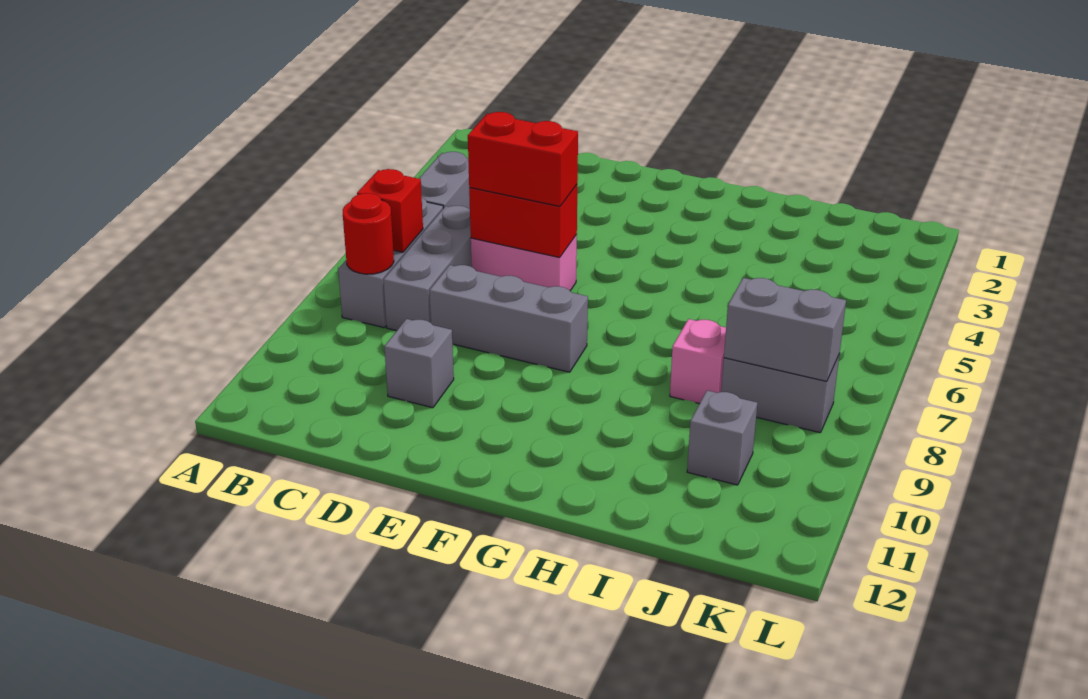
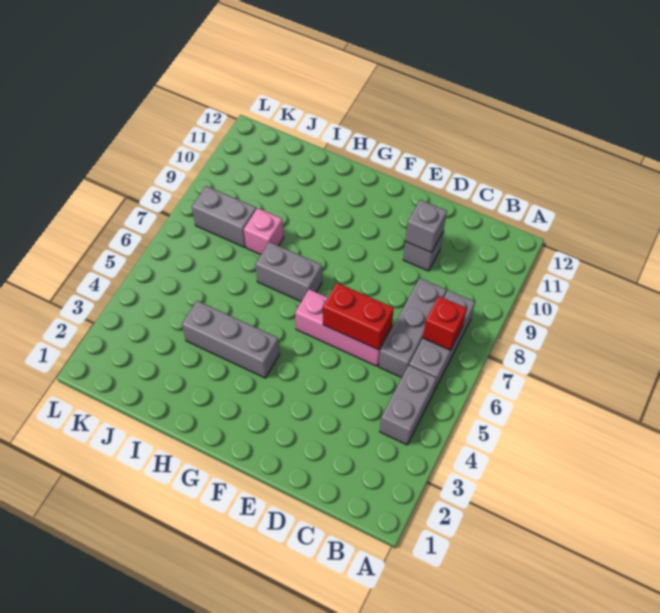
red round brick B8 level 2 -> none
pink brick D6:E6 level 1 -> pink brick D6:F6 level 1
red brick D6:E6 level 3 -> none
grey brick D8:F8 level 1 -> grey brick G4:I4 level 1
grey brick J8:K8 level 2 -> grey brick G7:H7 level 1
grey brick J10 level 1 -> grey brick D10 level 2

